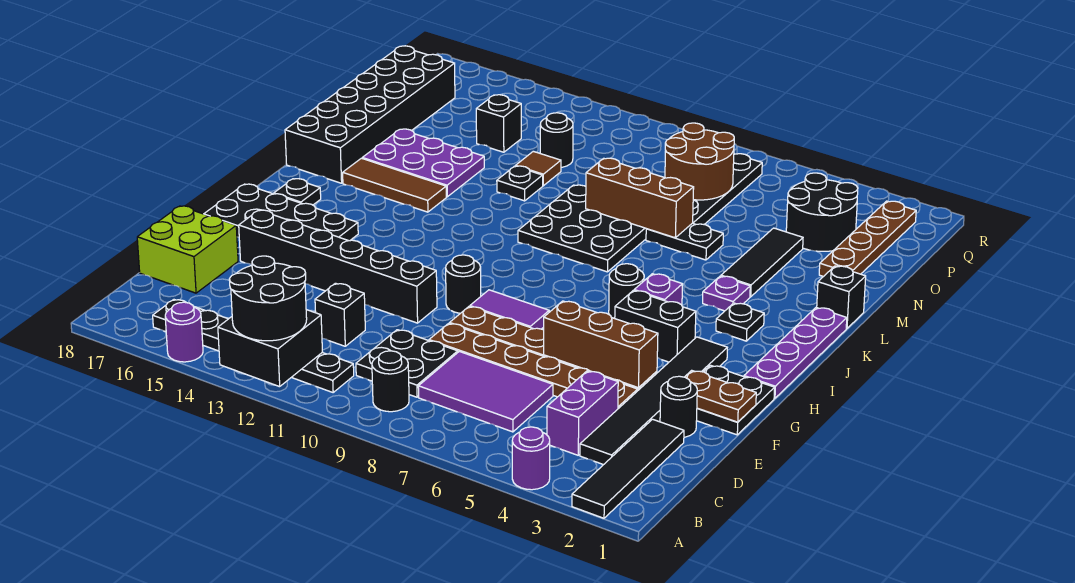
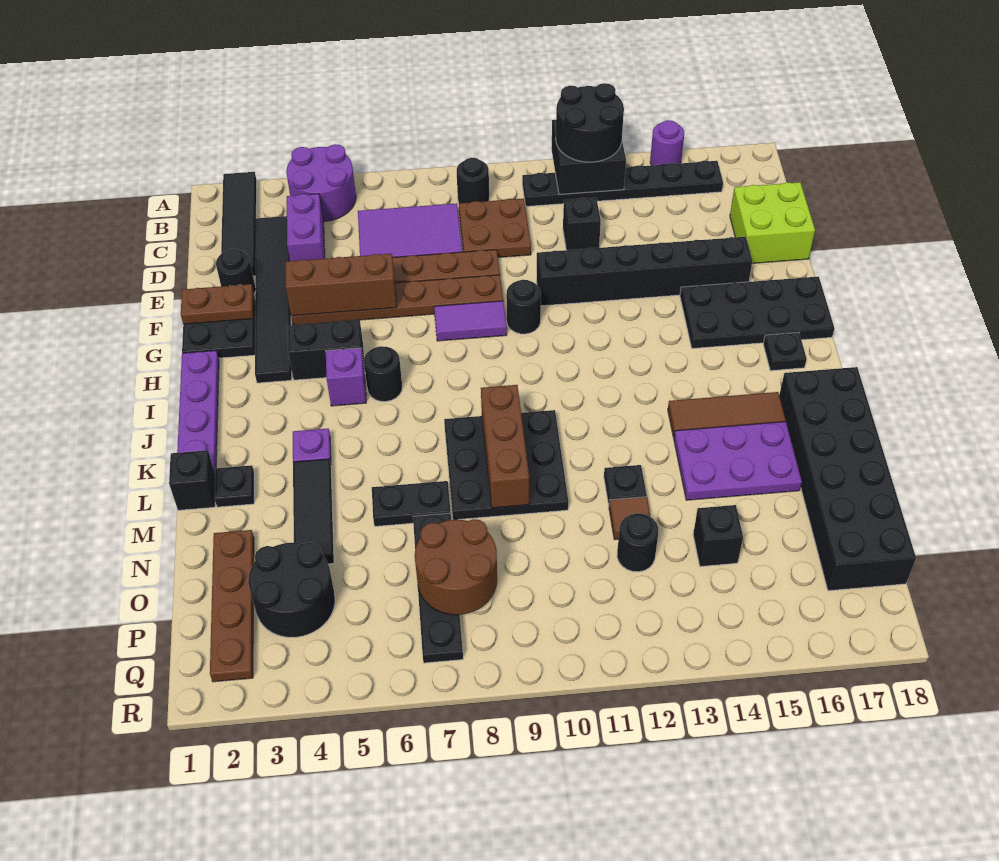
purple round brick A4 level 1 -> purple round brick A4:B5 level 1
black plate C9:D10 level 1 -> brown plate C9:D10 level 1
black plate J3 level 1 -> black plate L2 level 1
brown brick M7:M9 level 2 -> brown brick K9:M9 level 2

